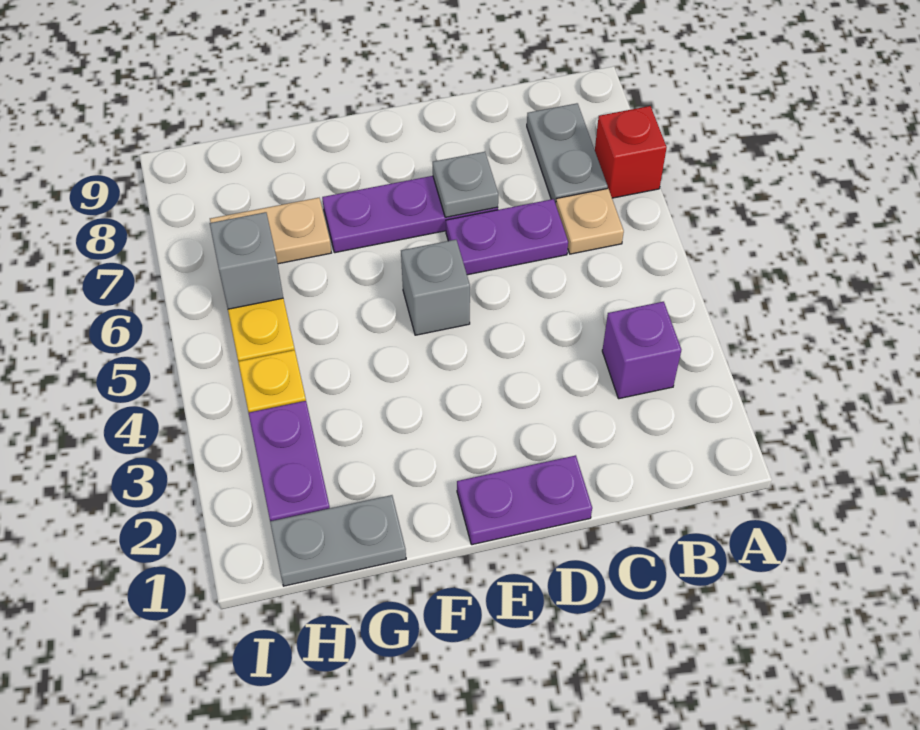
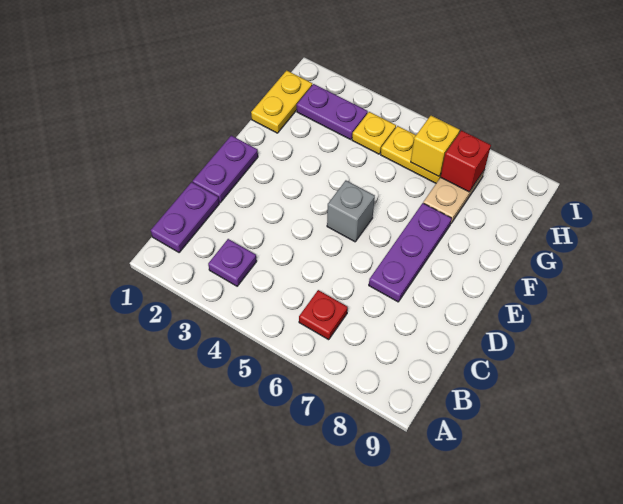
red brick A7 level 1 -> red brick H7 level 2
purple brick B3 level 1 -> purple plate B3 level 1
tan plate B6 level 1 -> red plate B6 level 1
grey plate B7:B8 level 1 -> none
purple plate C6:D6 level 1 -> purple plate B1:C1 level 1
grey plate D7 level 2 -> none
grey plate G1:H1 level 1 -> yellow plate G1:H1 level 1
grey brick H6 level 2 -> yellow brick H6 level 2

